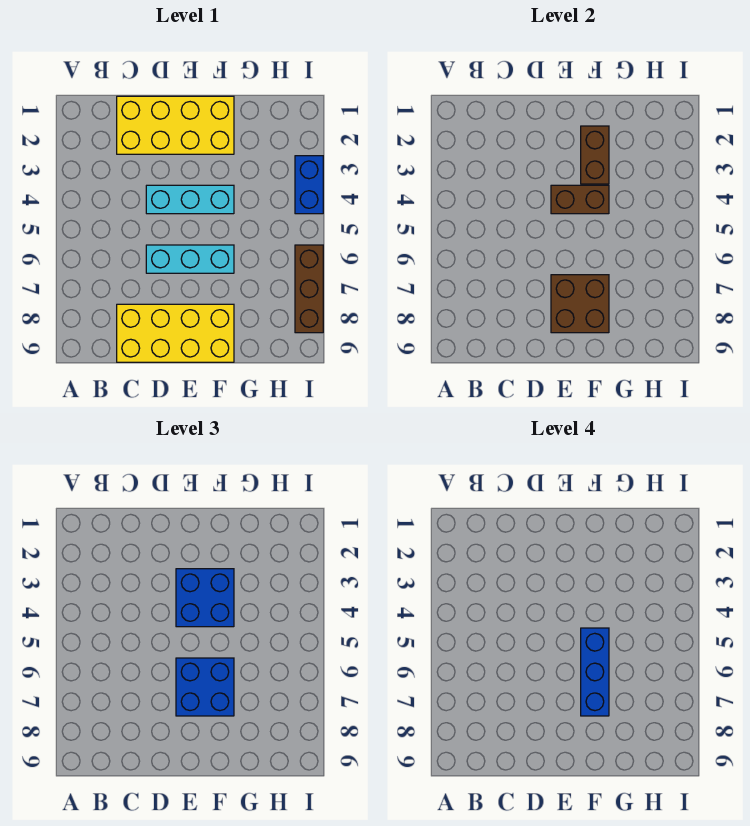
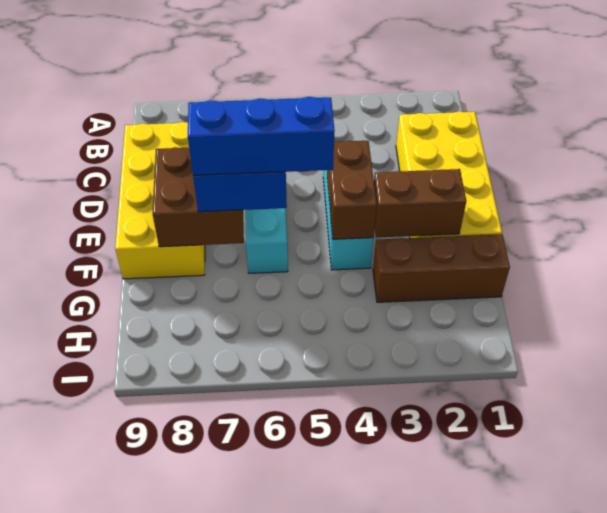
blue brick E3:F4 level 3 -> none
blue brick I3:I4 level 1 -> none
brown brick I6:I8 level 1 -> brown brick G1:G3 level 1

